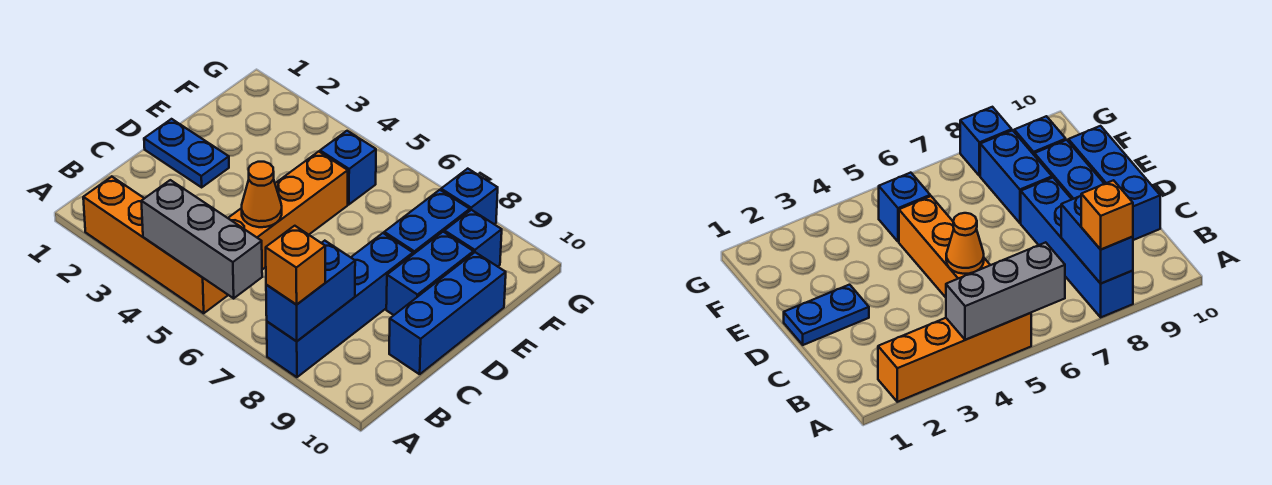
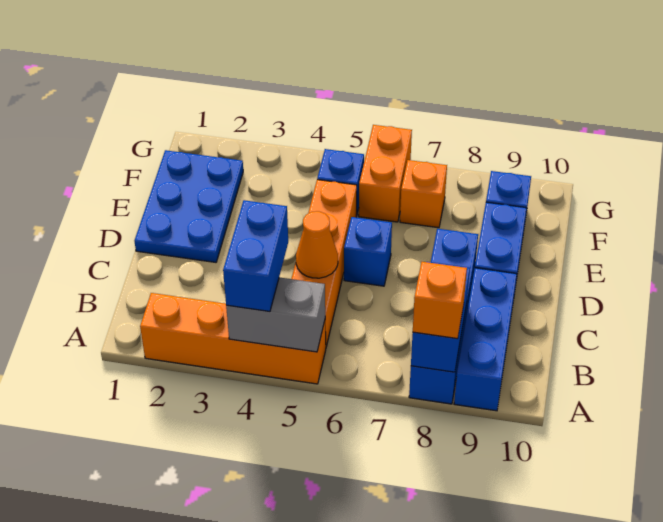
grey brick A4:A6 level 2 -> grey brick A4:A5 level 2
blue brick C10:E10 level 1 -> blue brick A9:C9 level 1
blue plate D1:D2 level 1 -> blue plate D1:F2 level 1
blue brick E8:F8 level 1 -> blue brick A4:B4 level 3
none -> orange brick F6:G6 level 1
none -> orange brick F7 level 1
blue brick G8 level 1 -> blue brick D6 level 1

